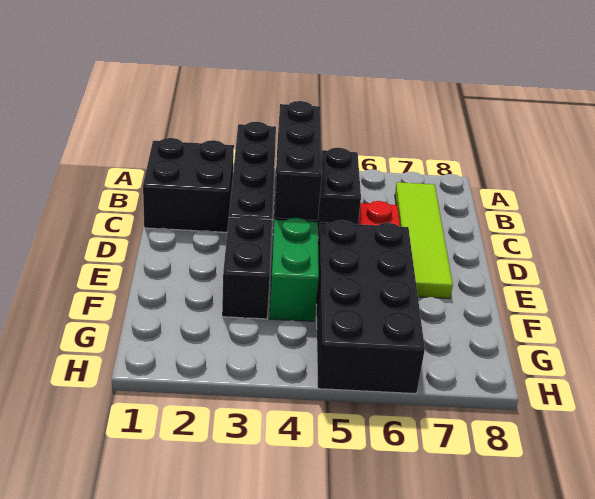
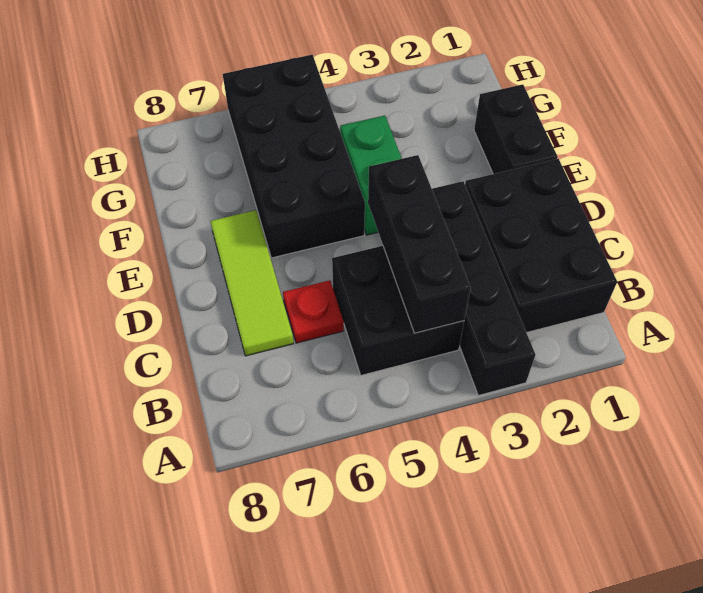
black brick B1:C2 level 1 -> black brick B1:D2 level 1
lime tile B7:E7 level 1 -> lime tile C7:E7 level 1
black brick E3:F3 level 1 -> black brick E1:F1 level 1

